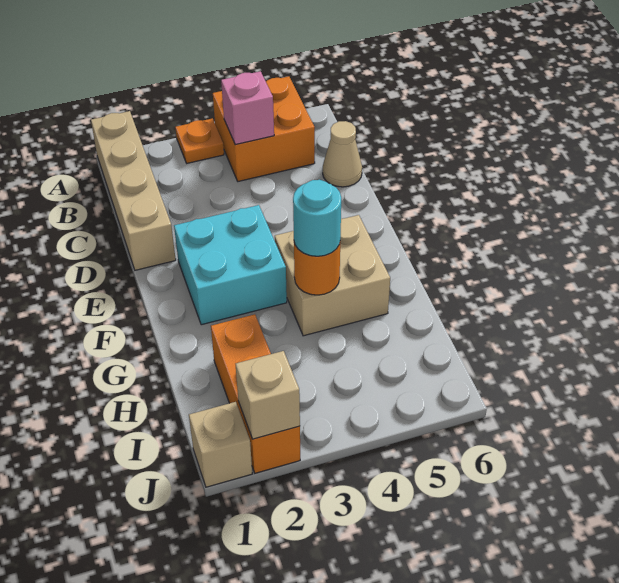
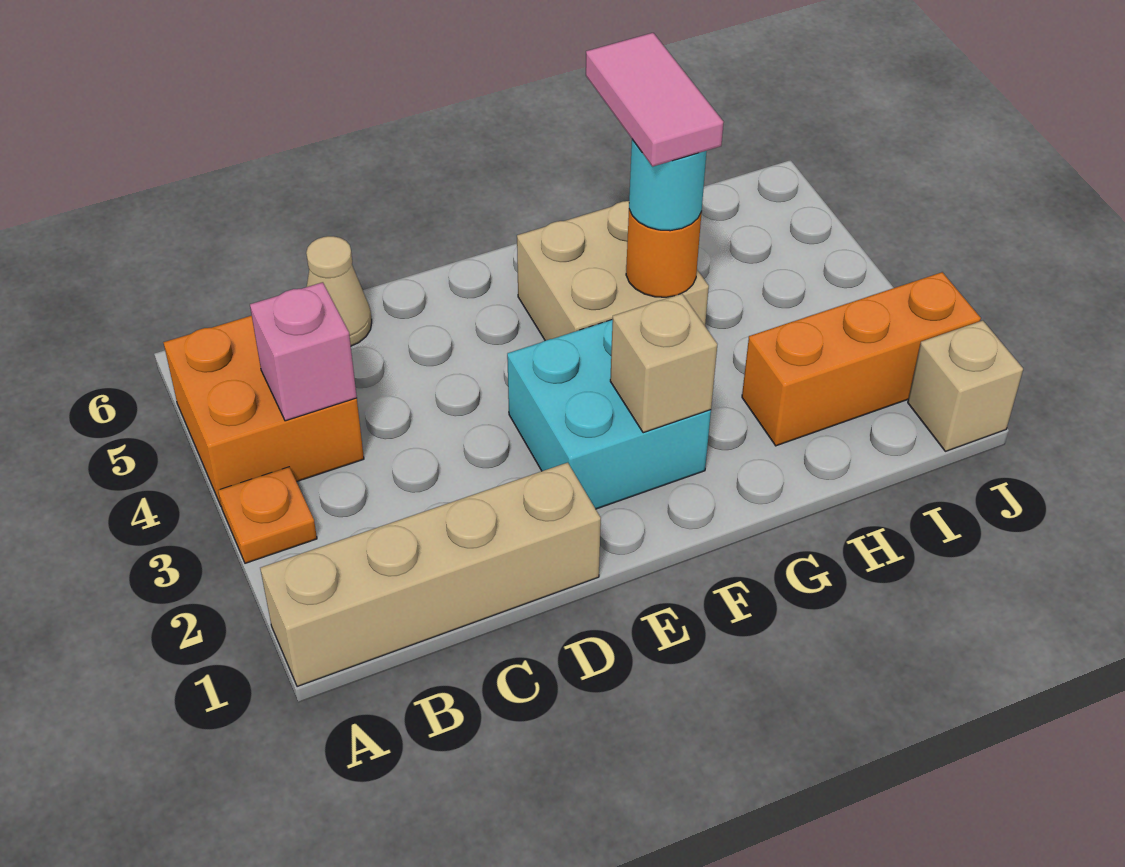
none -> pink tile G4:G5 level 4
tan brick J2 level 2 -> tan brick F2 level 2

